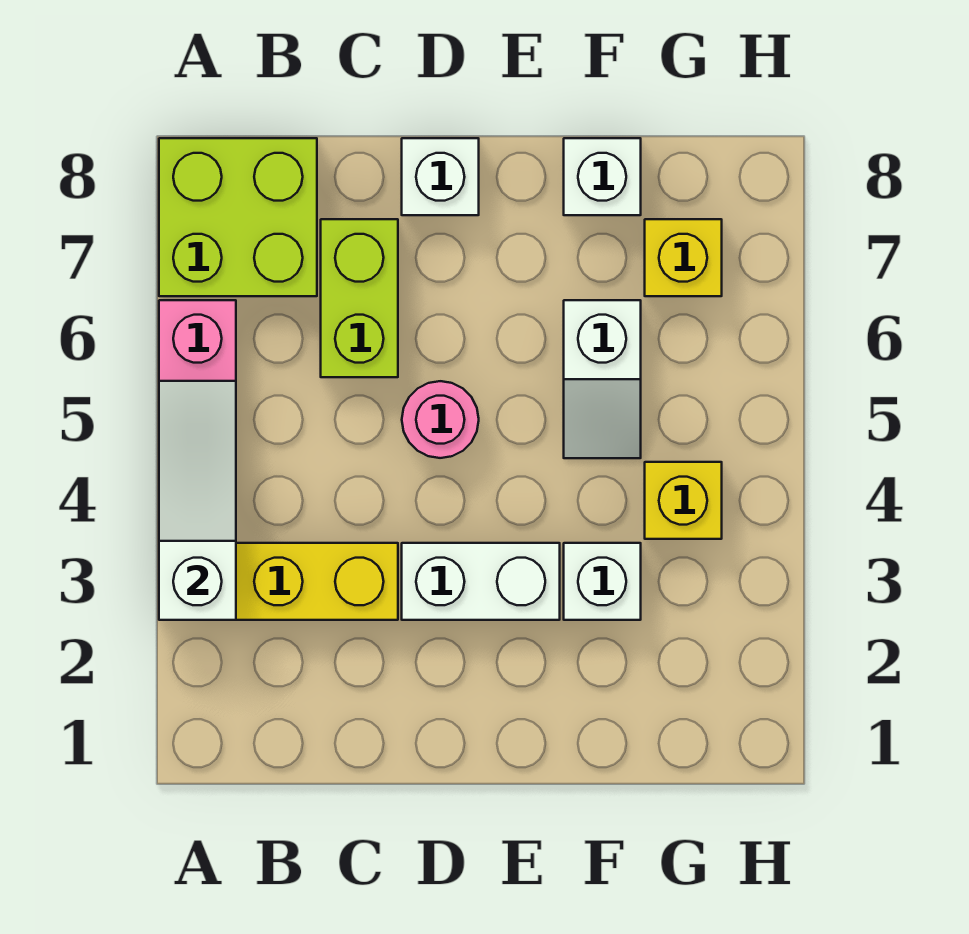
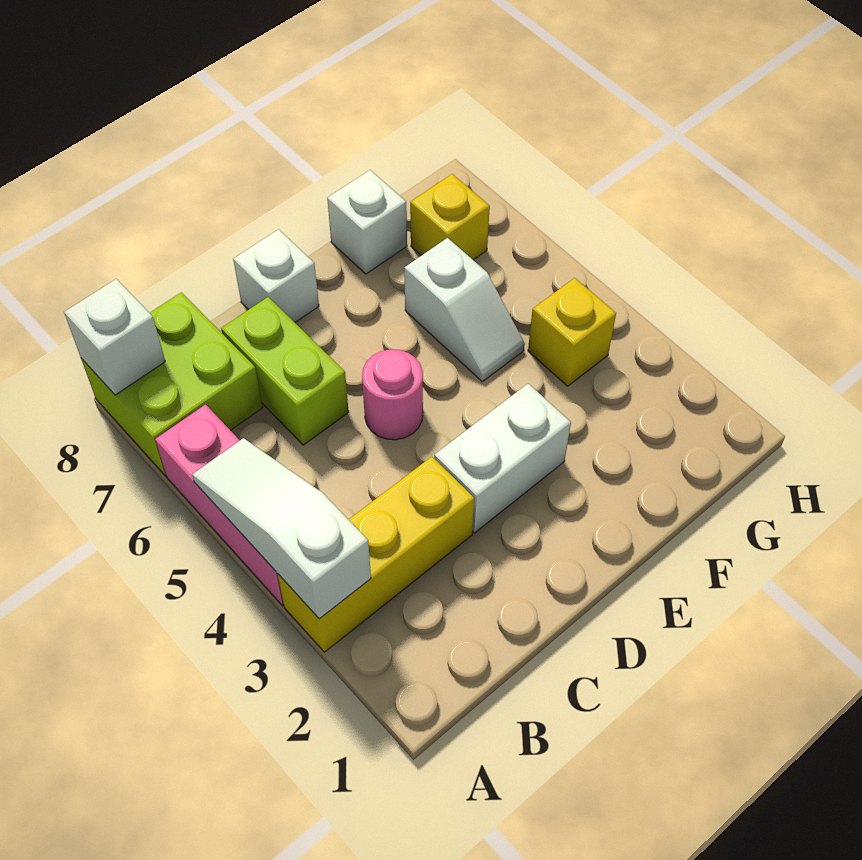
white brick F3 level 1 -> white brick A8 level 2

